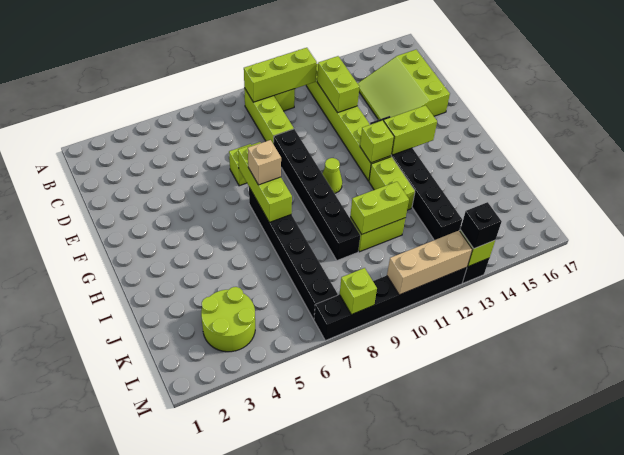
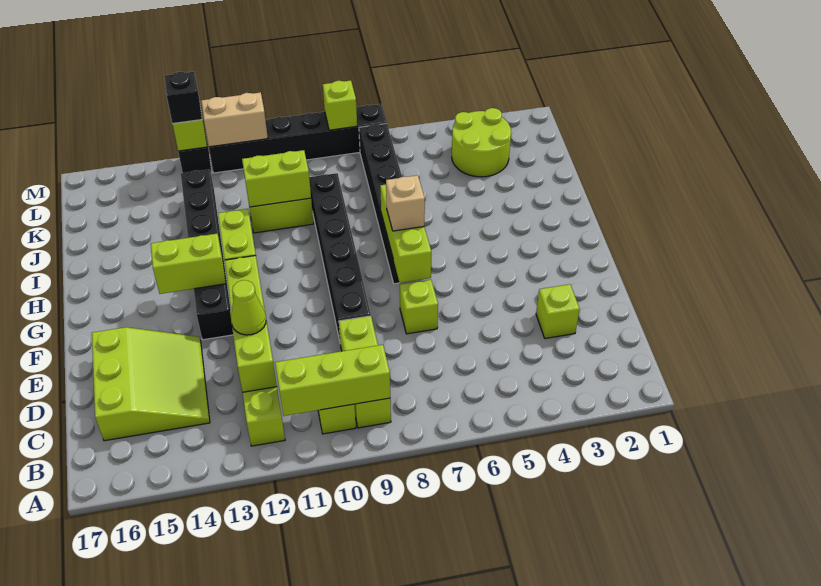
lime cone G10 level 1 -> lime cone D12 level 3
lime brick G12 level 2 -> lime brick D3 level 1
tan brick M10:M12 level 2 -> tan brick M11:M12 level 2

